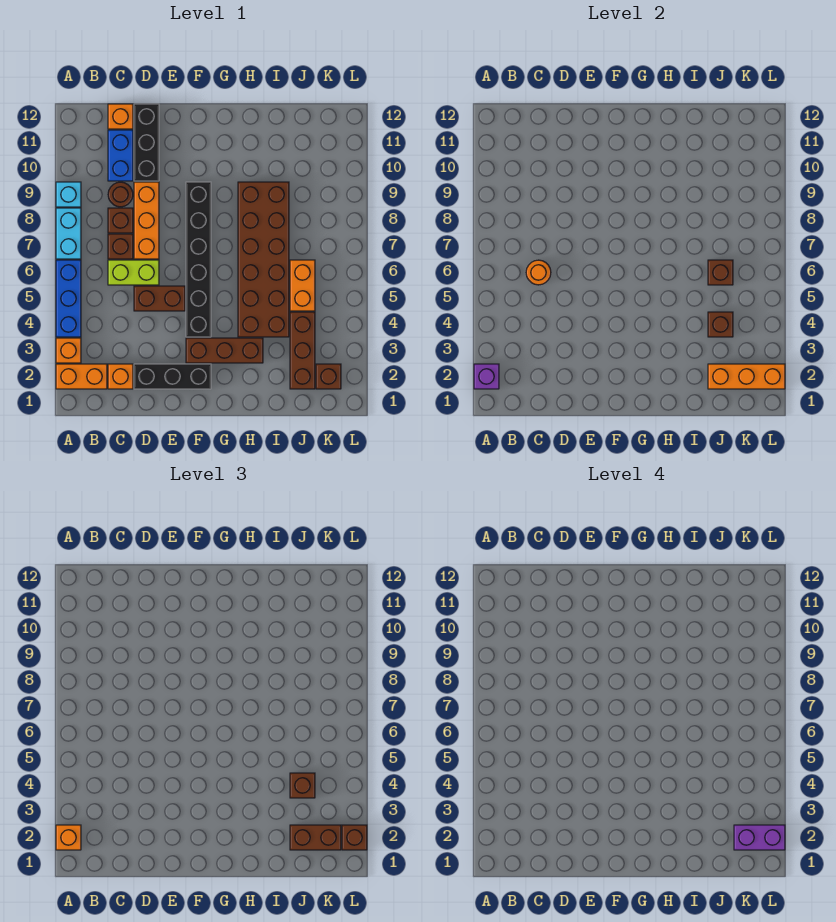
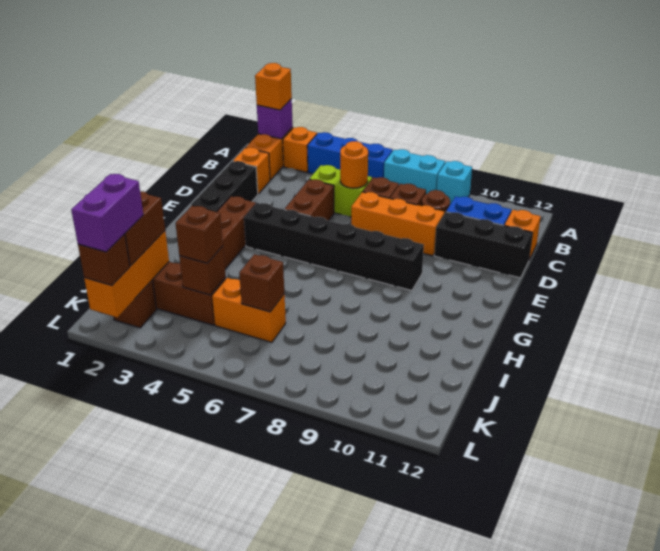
lime brick C6:D6 level 1 -> lime brick C5:C6 level 1
brown brick H4:I9 level 1 -> none

